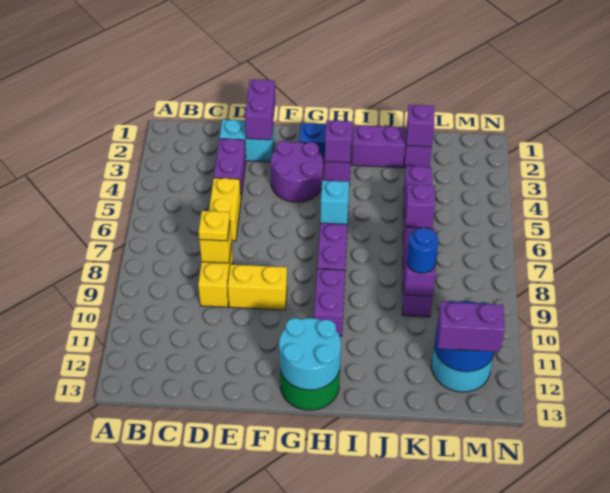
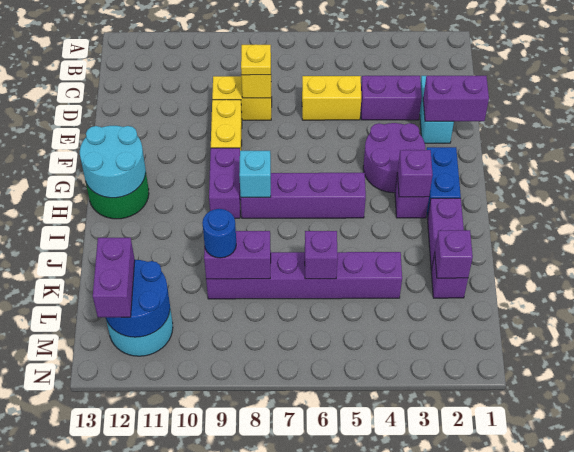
cyan brick H6 level 2 -> cyan brick H8 level 2
purple brick H9:H10 level 1 -> purple brick G9:H9 level 1

